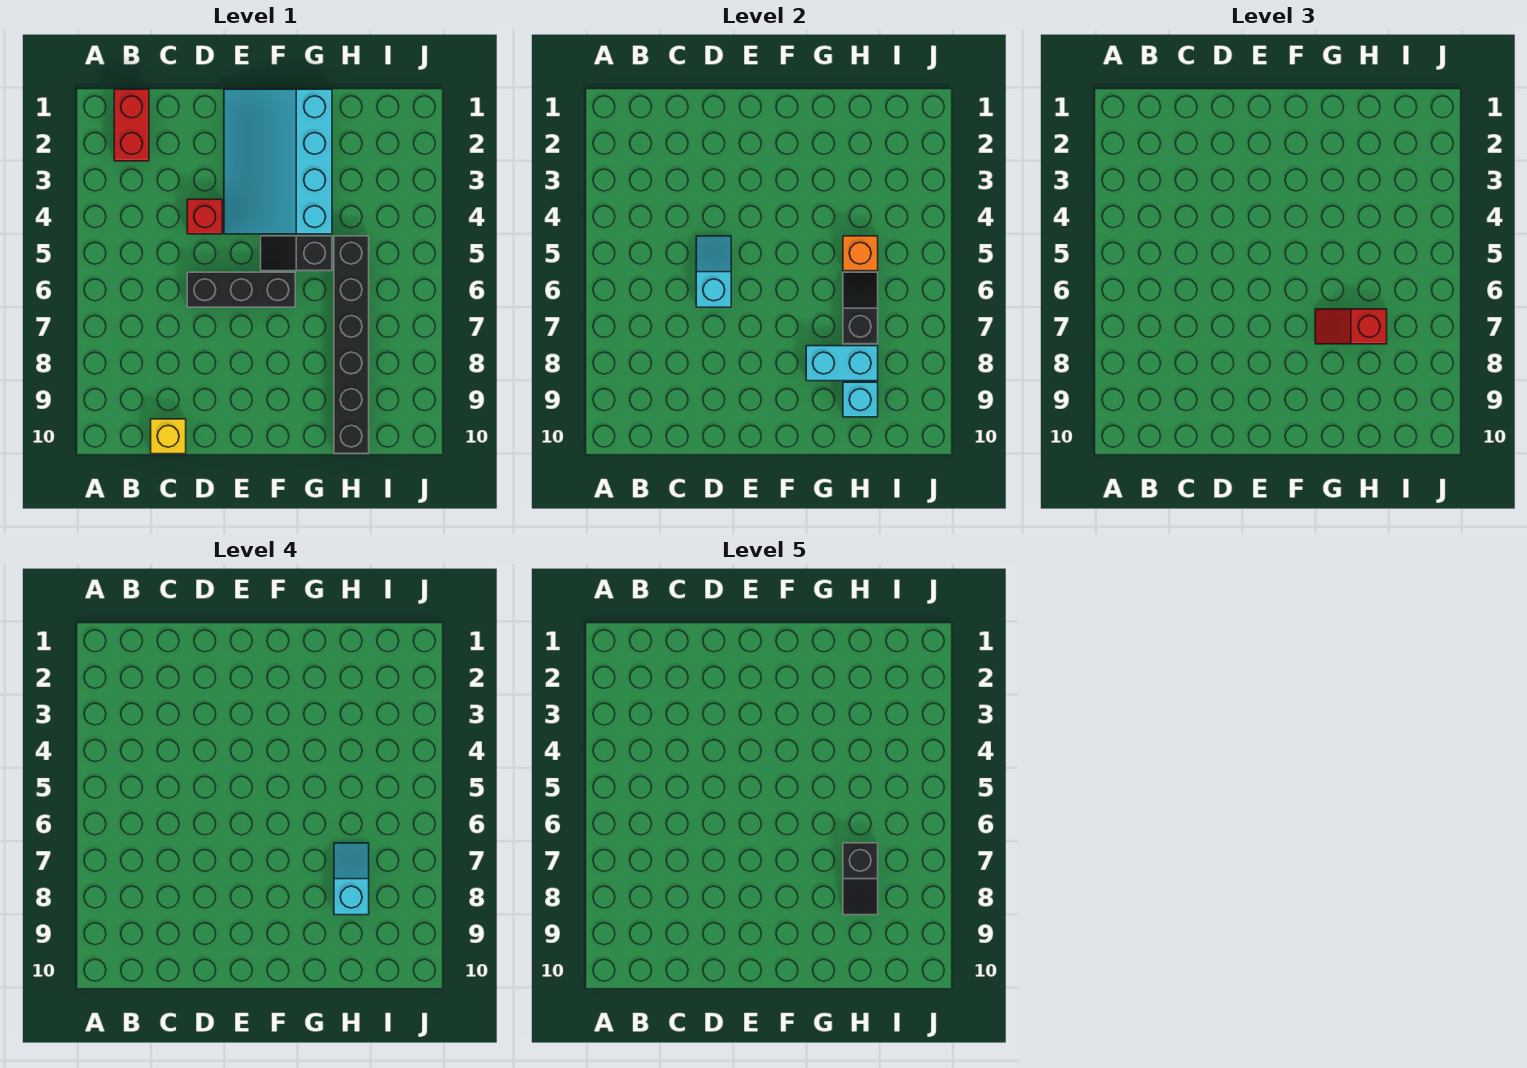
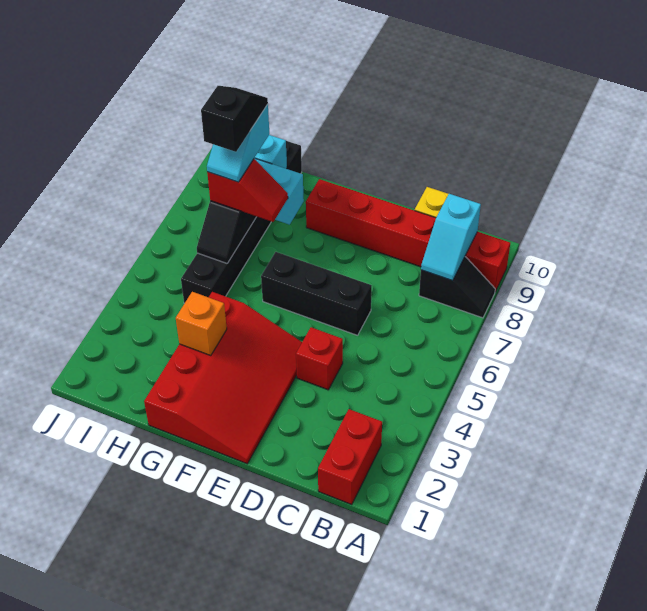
none -> red brick A9:F9 level 1
cyan slope D5:D6 level 2 top 6 -> cyan slope B8:B9 level 2 top 9
cyan slope E1:G4 level 1 top G -> red slope E1:G4 level 1 top G
black slope F5:G5 level 1 top G -> black slope A8:B8 level 1 top B
orange brick H5 level 2 -> orange brick G3 level 2

